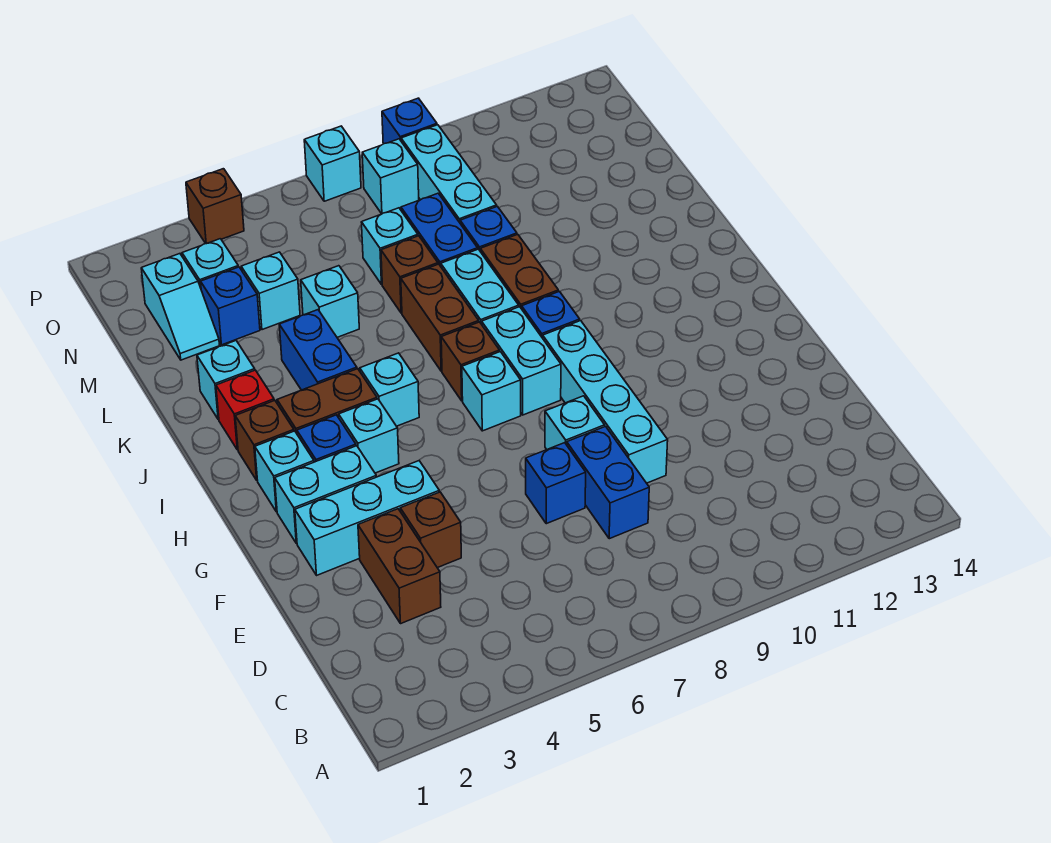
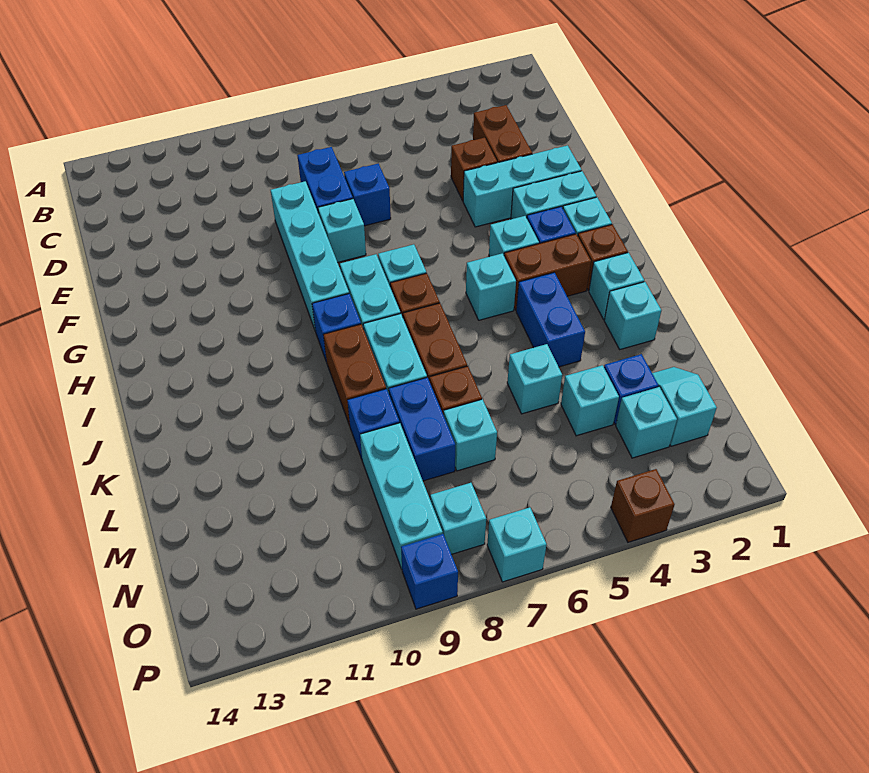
red brick J2 level 1 -> cyan brick J2 level 1

